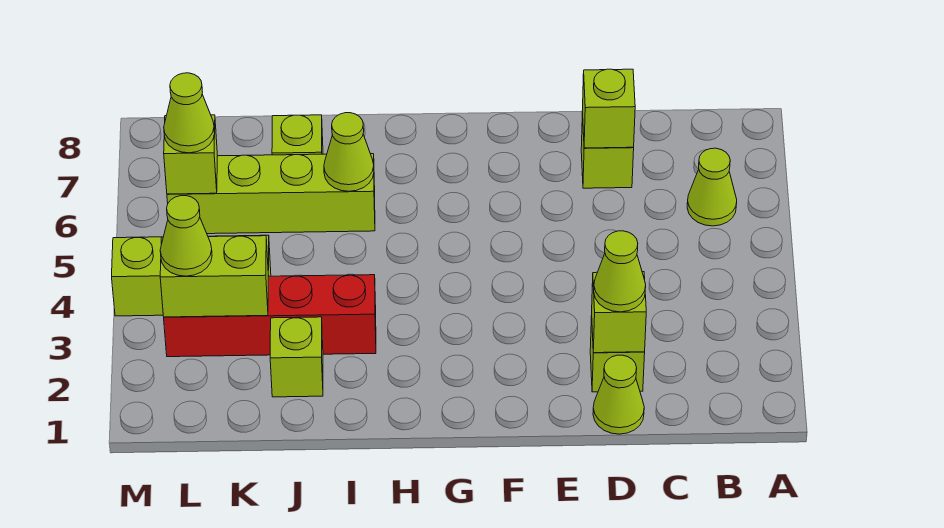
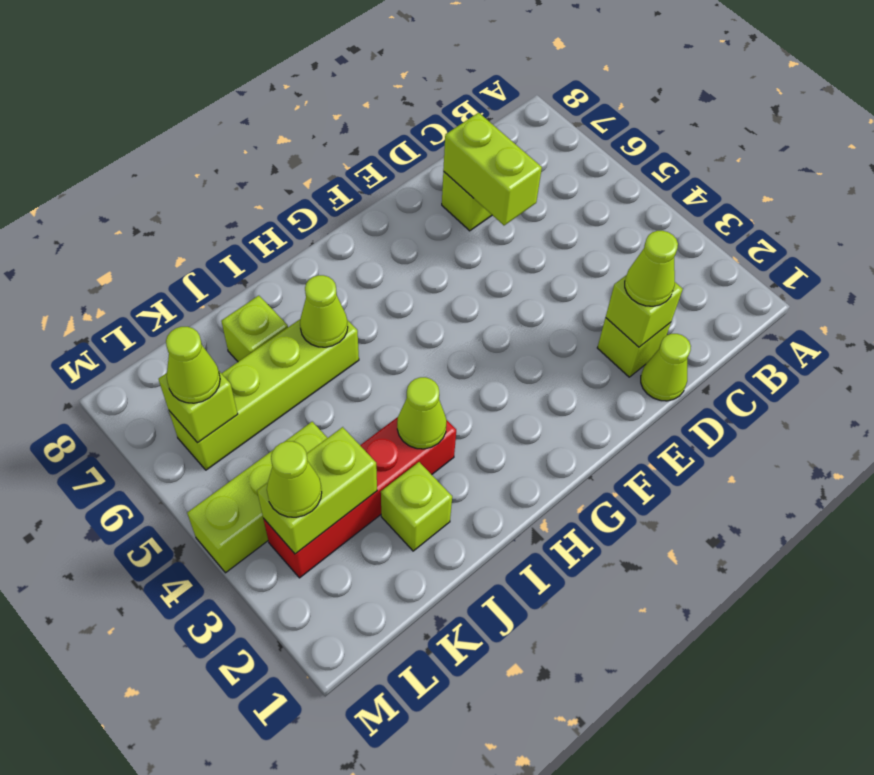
lime cone B6 level 1 -> lime cone I3 level 2
lime brick D7 level 2 -> lime brick D6:D7 level 2

